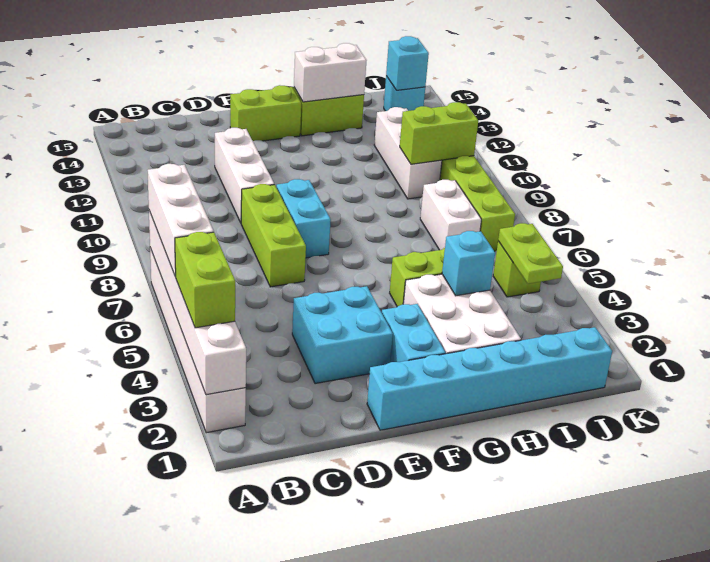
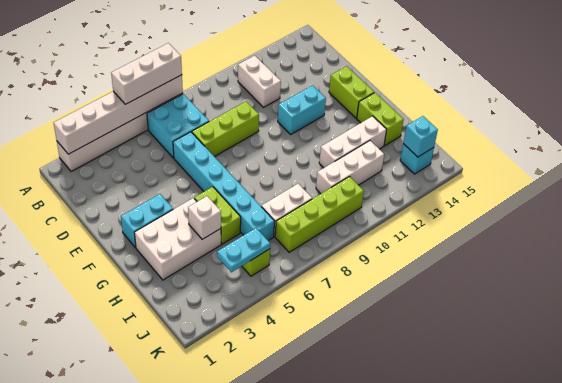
lime brick A3:A4 level 3 -> none
cyan brick D3:E4 level 1 -> cyan brick B6:C7 level 1
white brick D10:D12 level 1 -> white brick H11:H13 level 1
cyan brick E1:J1 level 1 -> cyan brick D6:I6 level 1
cyan brick E8:E9 level 1 -> cyan brick E11:E12 level 1
white brick G14:H14 level 2 -> white brick B11:C11 level 1
cyan brick H4 level 2 -> white brick H4 level 2
lime brick I10:J10 level 2 -> none
lime plate J4:J5 level 2 -> cyan plate J4:J5 level 2

